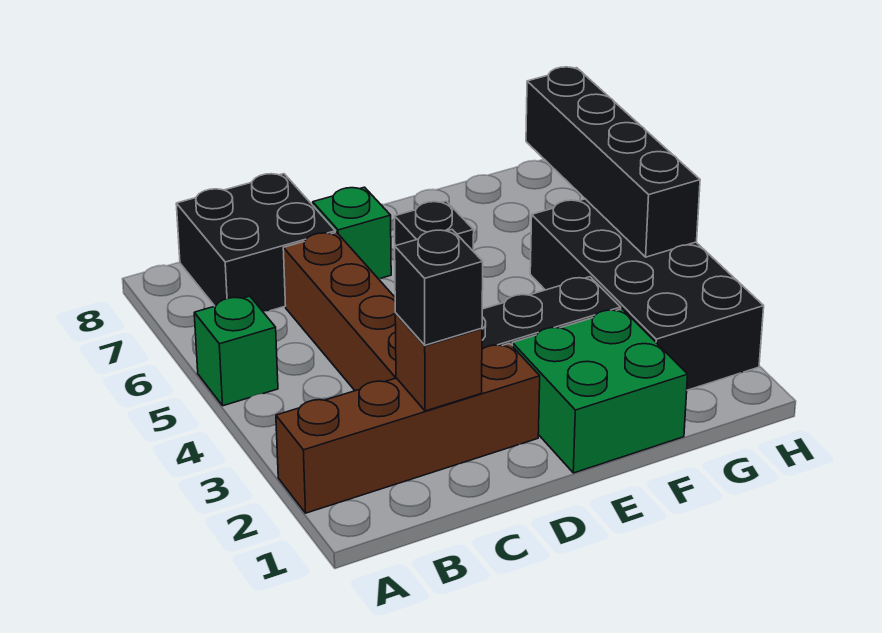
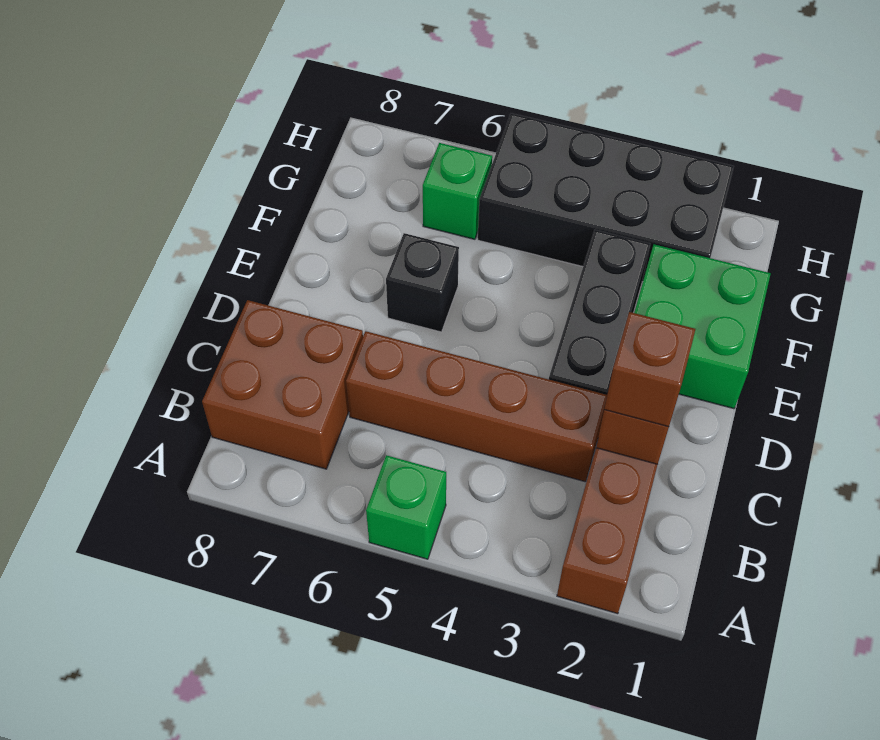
black brick B7:C8 level 1 -> brown brick B7:C8 level 1
black brick C2 level 3 -> brown brick C2 level 3
green brick D7 level 1 -> green brick G6 level 1
black brick H4:H7 level 2 -> none

